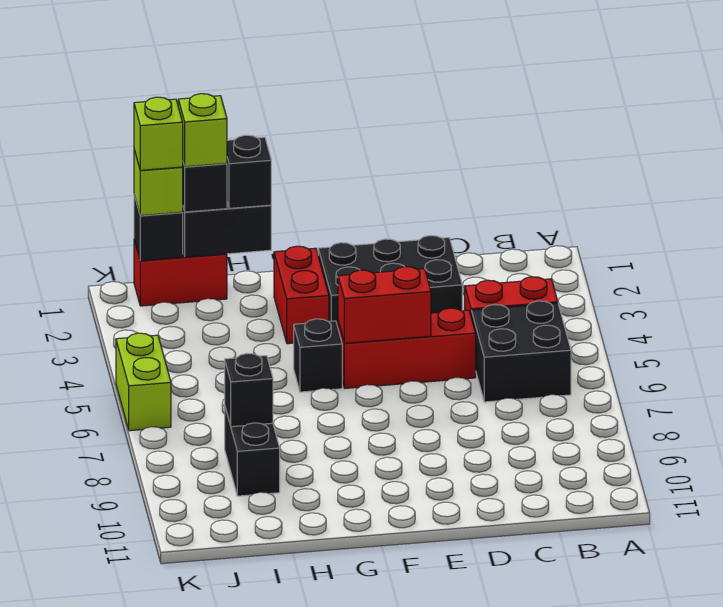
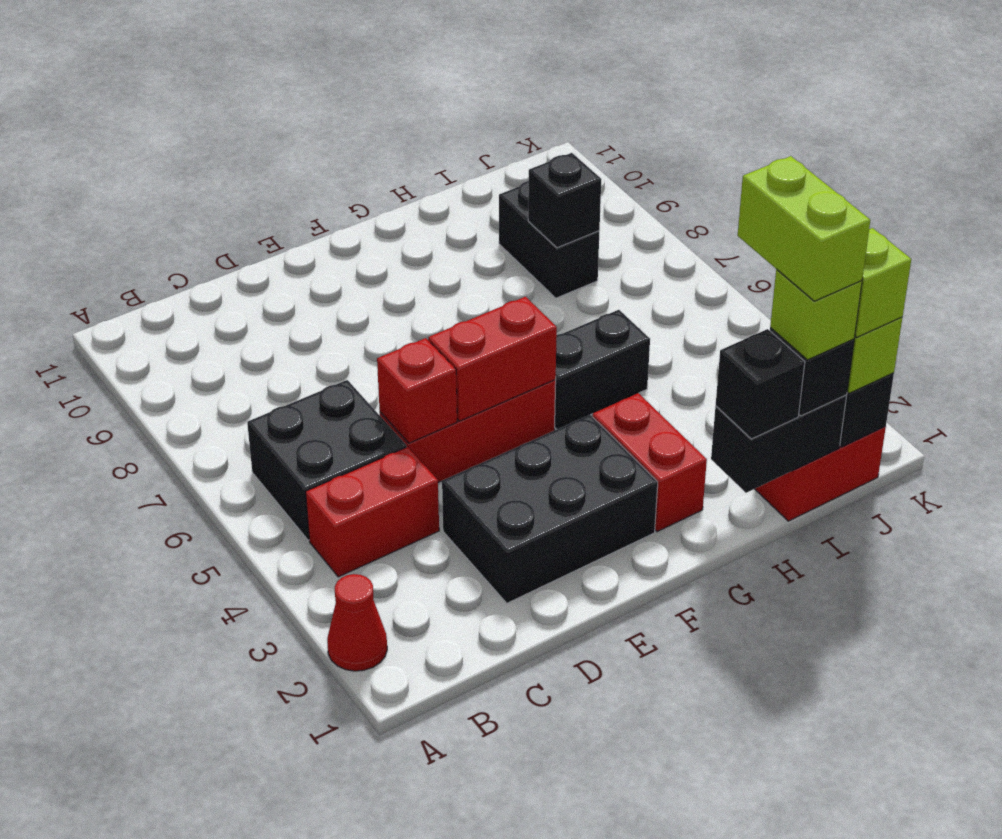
none -> red cone A2 level 1
none -> red brick D5 level 2
black brick G5 level 1 -> black brick G5:H5 level 1
lime brick K5:K6 level 1 -> lime brick I1:I2 level 5

